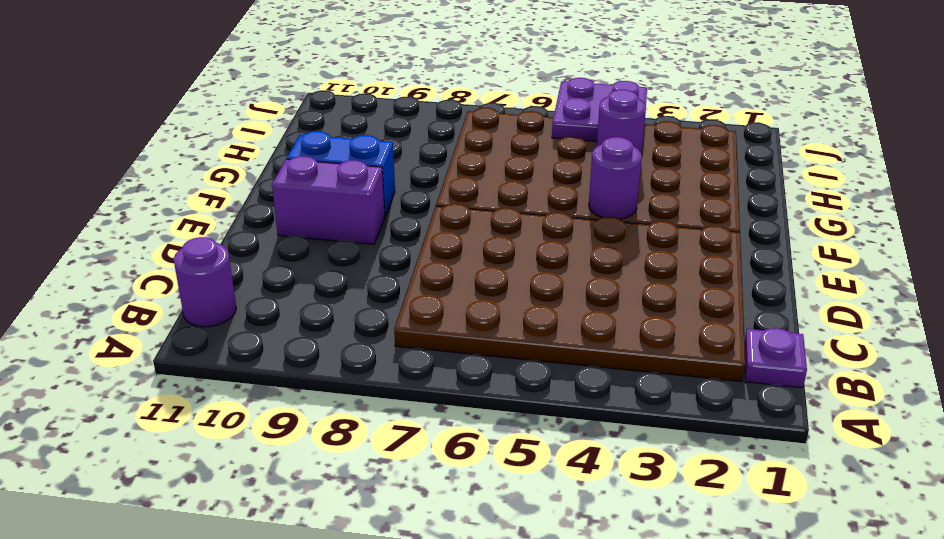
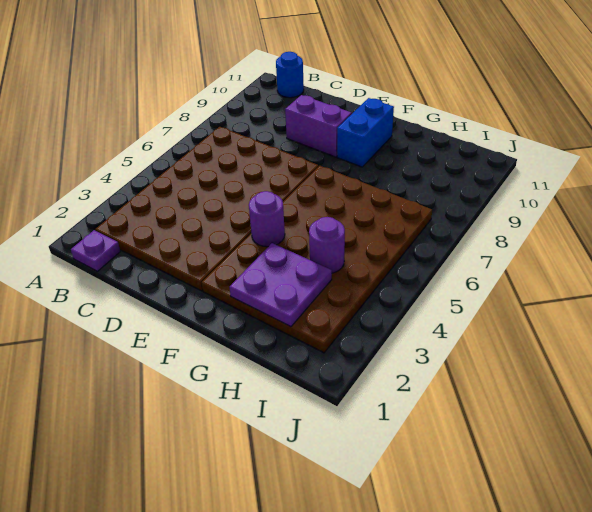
purple round brick B11 level 1 -> blue round brick B11 level 1
purple brick E9:E10 level 1 -> purple brick D9:E9 level 1
purple plate I4:J5 level 2 -> purple plate G2:H3 level 2

